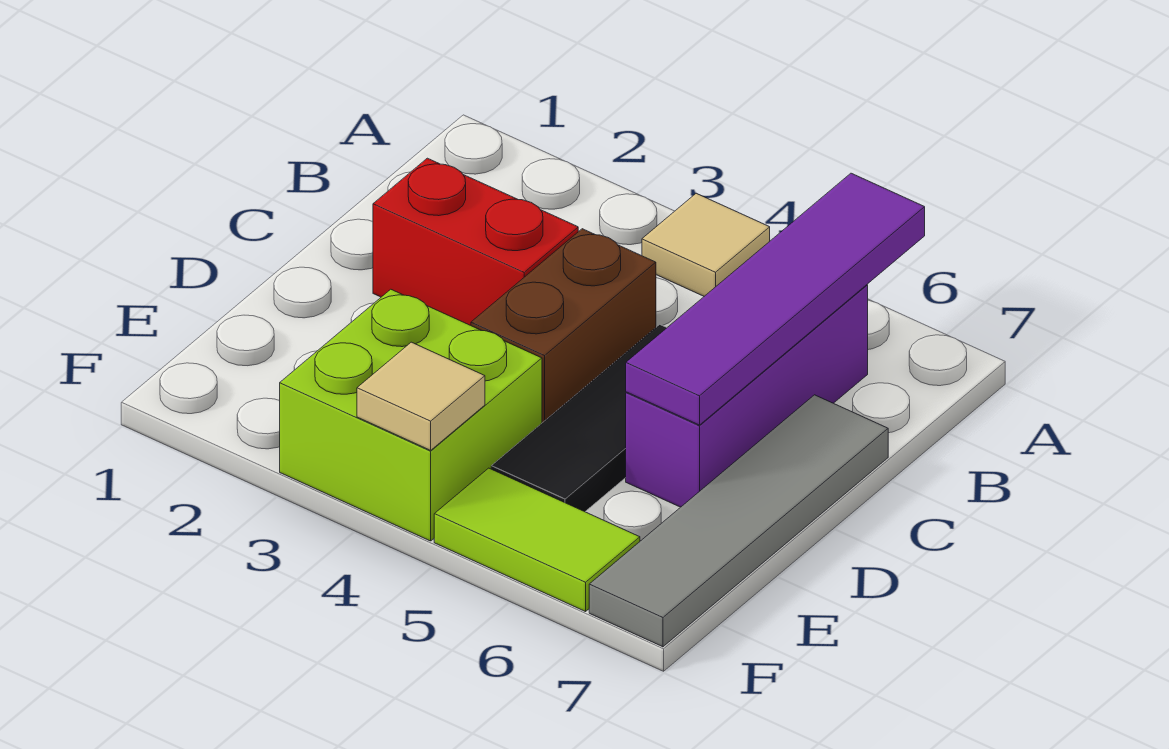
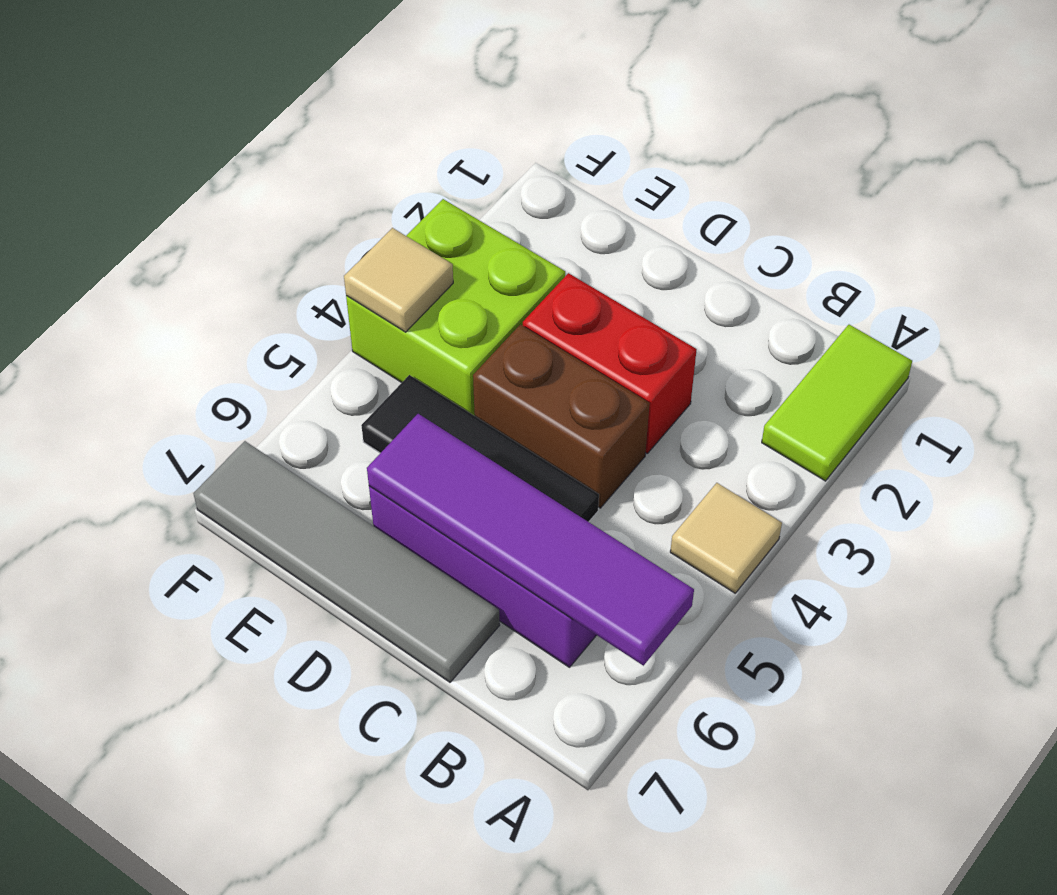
red brick C2:C3 level 1 -> red brick C3:D3 level 1
lime tile F5:F6 level 1 -> lime tile A1:A2 level 1

